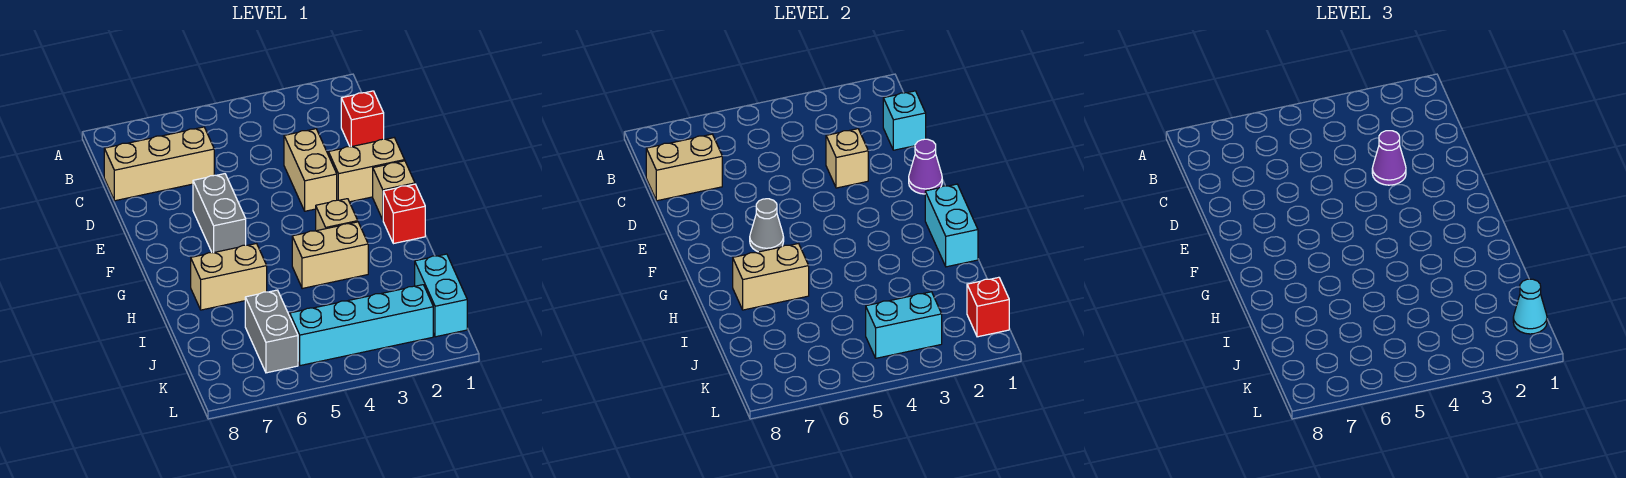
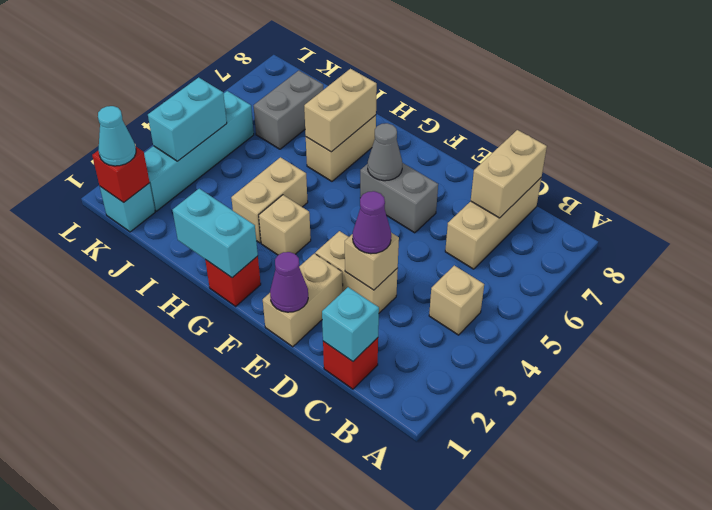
tan brick F1 level 1 -> tan brick B4 level 1
cyan brick J1:K1 level 1 -> cyan brick K1 level 1
grey brick J6:K6 level 1 -> grey brick J6:J7 level 1

